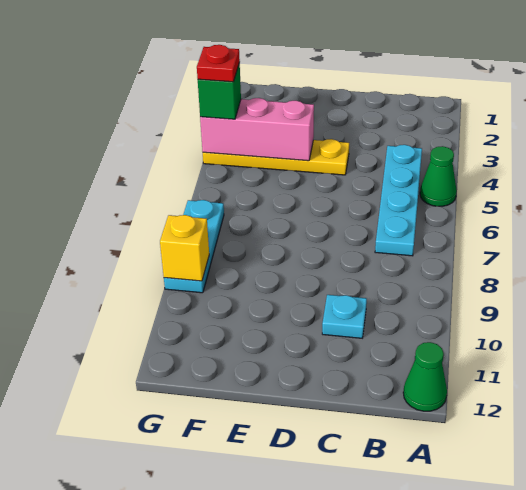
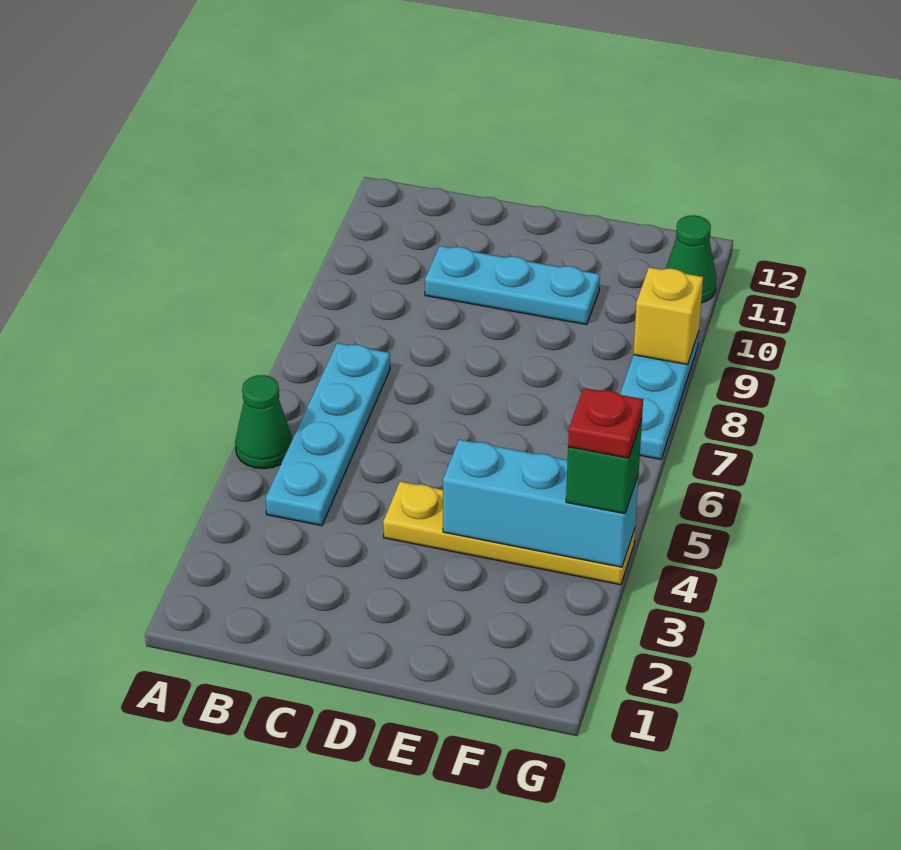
green cone A12 level 1 -> green cone G11 level 1
cyan plate C10 level 1 -> cyan plate C10:E10 level 1
pink brick E4:G4 level 2 -> cyan brick E4:G4 level 2

